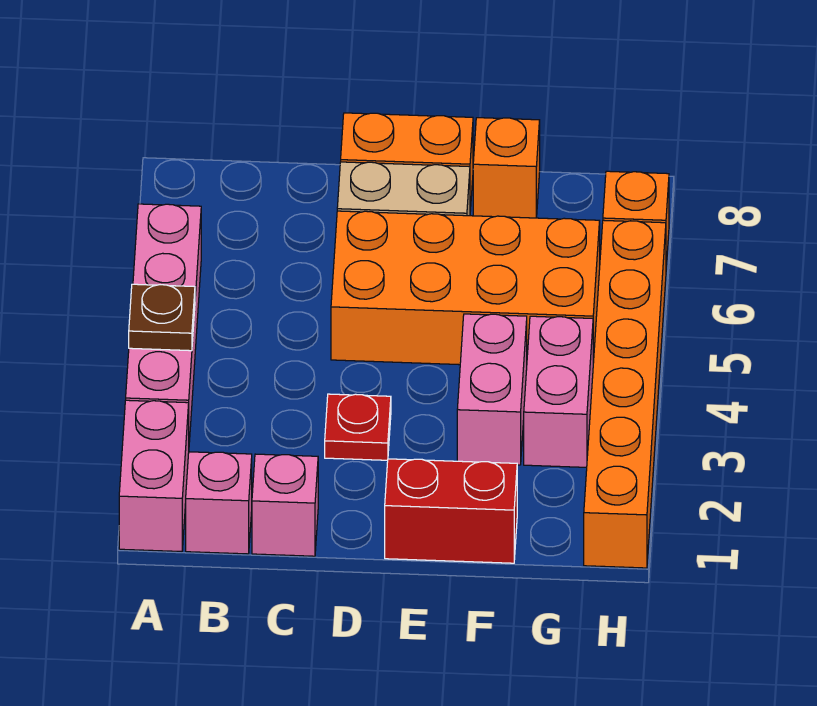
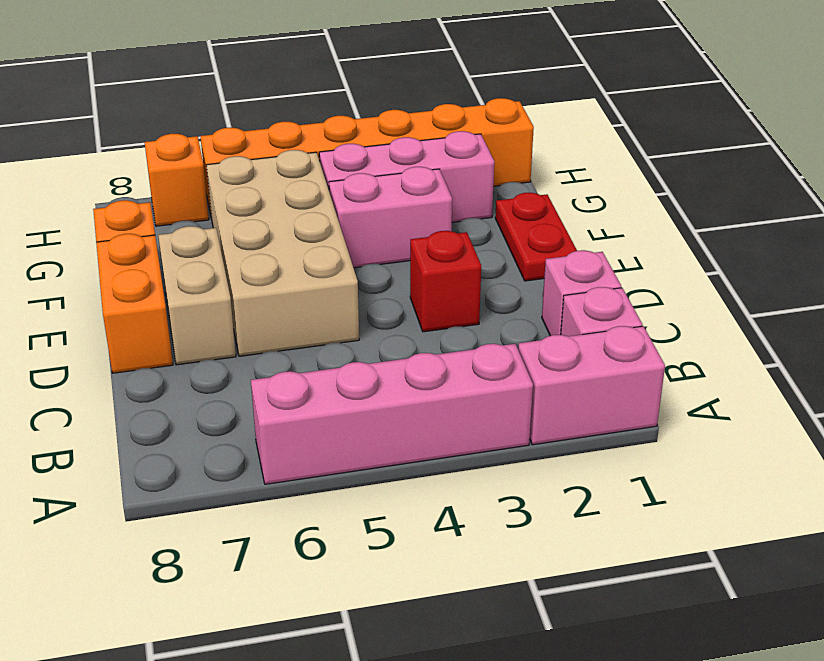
brown plate A4 level 2 -> none
red plate D3 level 1 -> red brick D3 level 1
orange brick D5:G6 level 1 -> tan brick D5:G6 level 1
red brick E1:F1 level 1 -> red plate E1:F1 level 1
pink brick G3:G4 level 1 -> pink brick G2:G4 level 1

